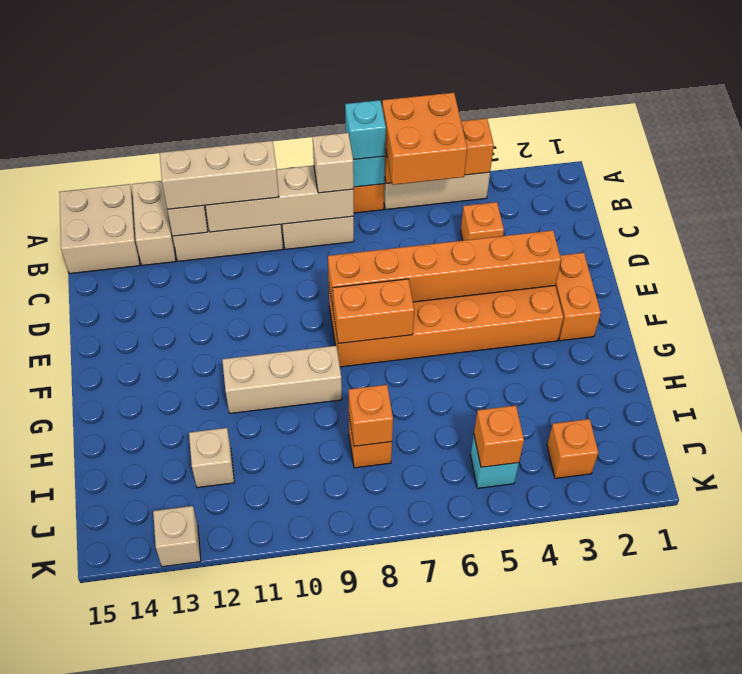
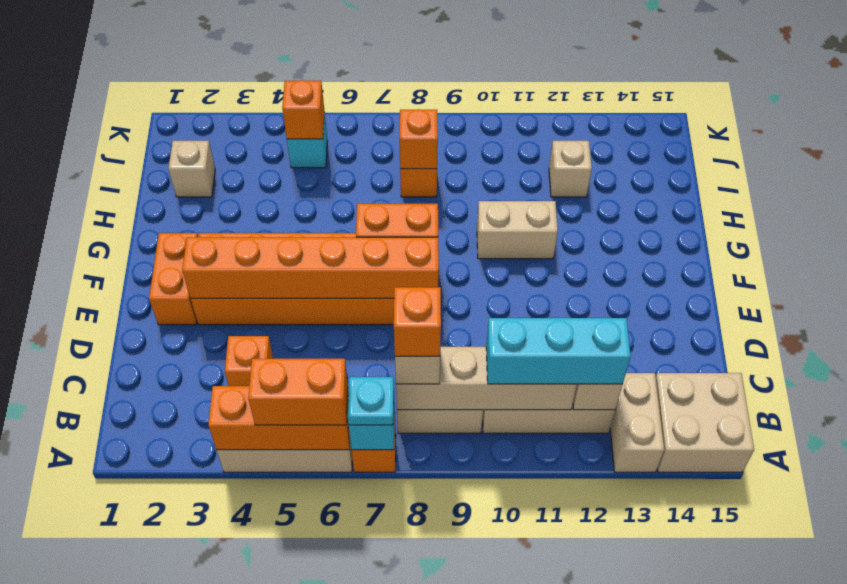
orange brick A5:B6 level 3 -> orange brick A5:A6 level 3
cyan brick A7 level 3 -> cyan plate A7 level 3
tan brick B10:B12 level 3 -> cyan brick B10:B12 level 3
tan brick G9:G11 level 1 -> tan brick G10:G11 level 1
orange brick J3 level 1 -> orange brick B8 level 4
tan brick K13 level 1 -> tan brick I2 level 1

